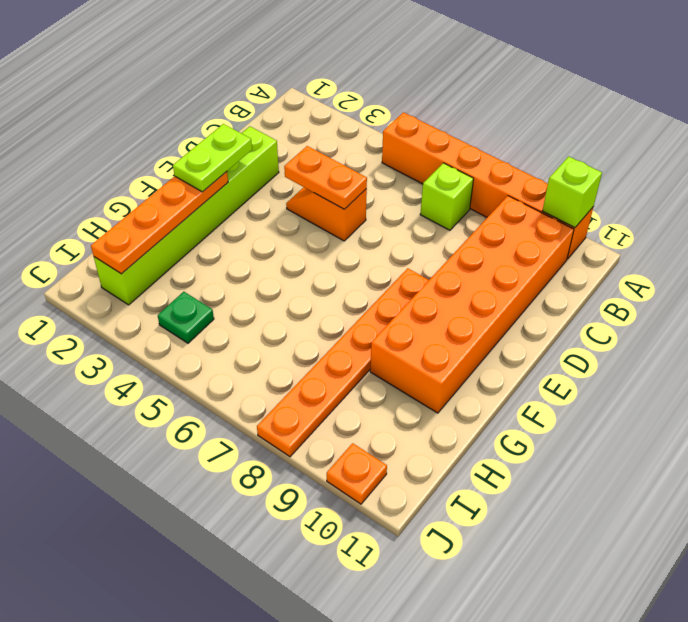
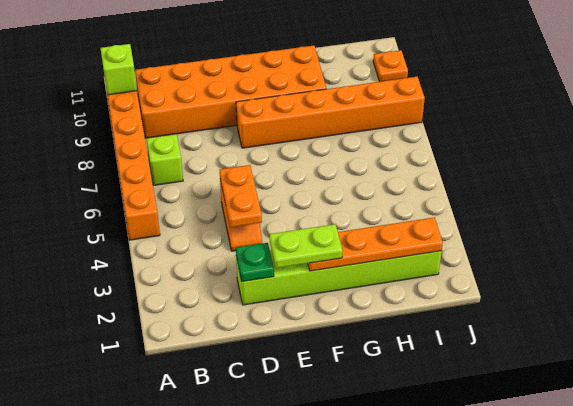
orange plate E8:J8 level 1 -> orange brick E8:J8 level 1
green plate I4 level 1 -> green plate D2 level 2

